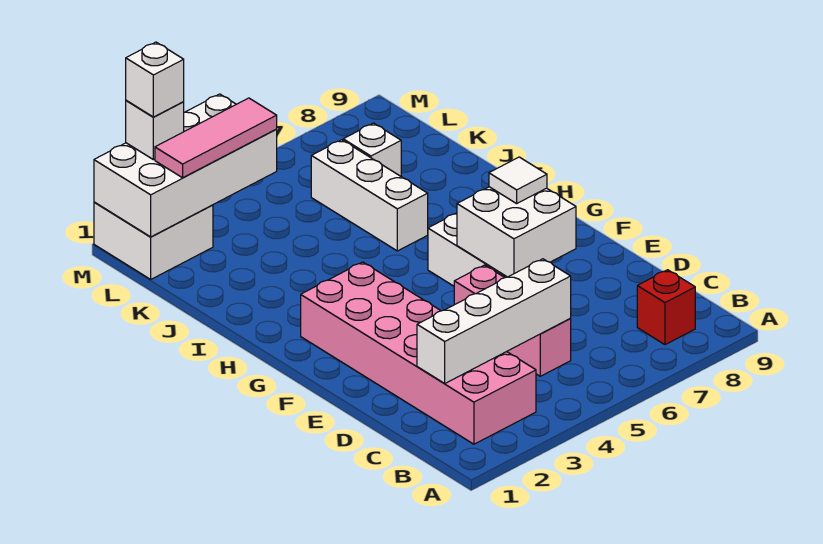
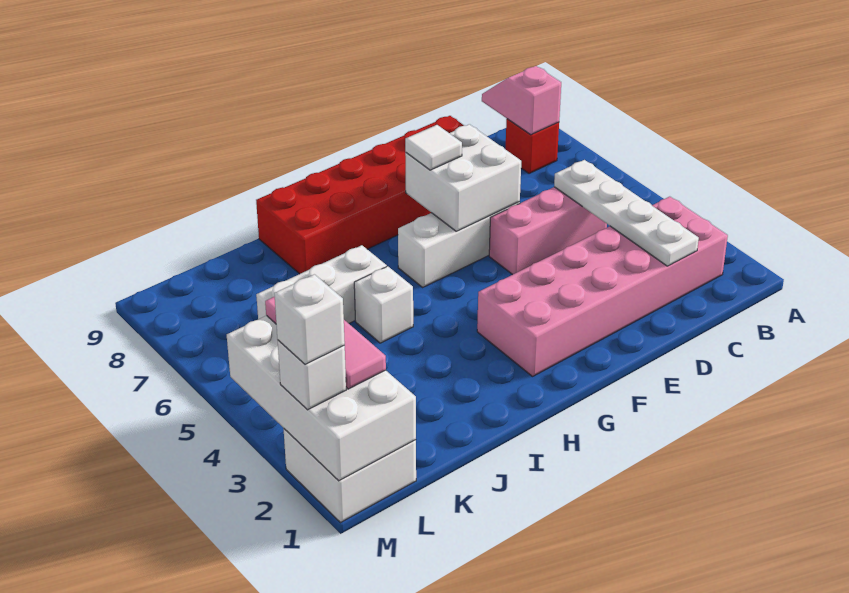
none -> pink slope B8:B9 level 2 top 8
white brick C2:C5 level 2 -> white plate C2:C5 level 2
none -> red brick D8:I9 level 1
white brick K7 level 1 -> white brick I5 level 1

